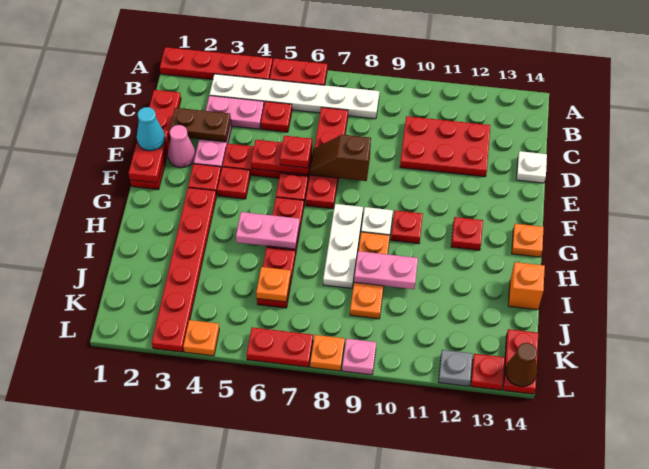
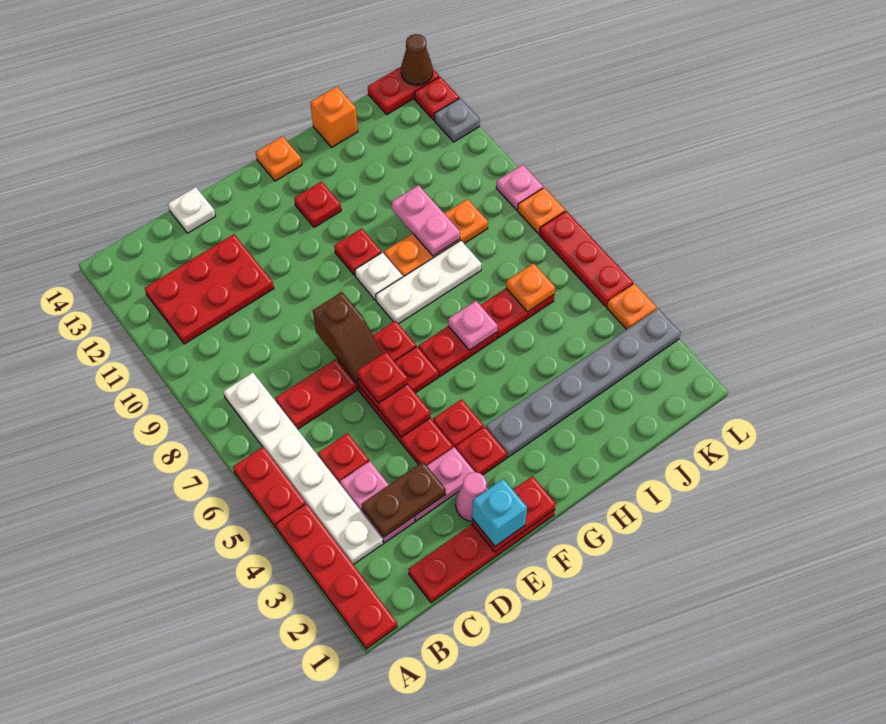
red plate C10:D12 level 1 -> red plate B11:D12 level 1
brown plate D2:D3 level 2 -> brown plate C3:D3 level 2
cyan cone E1 level 3 -> cyan brick E1 level 3
red plate G3:L3 level 1 -> grey plate G3:L3 level 1
pink plate H5:H6 level 2 -> pink plate H6 level 2
red plate L6:L7 level 1 -> red plate L5:L7 level 1

